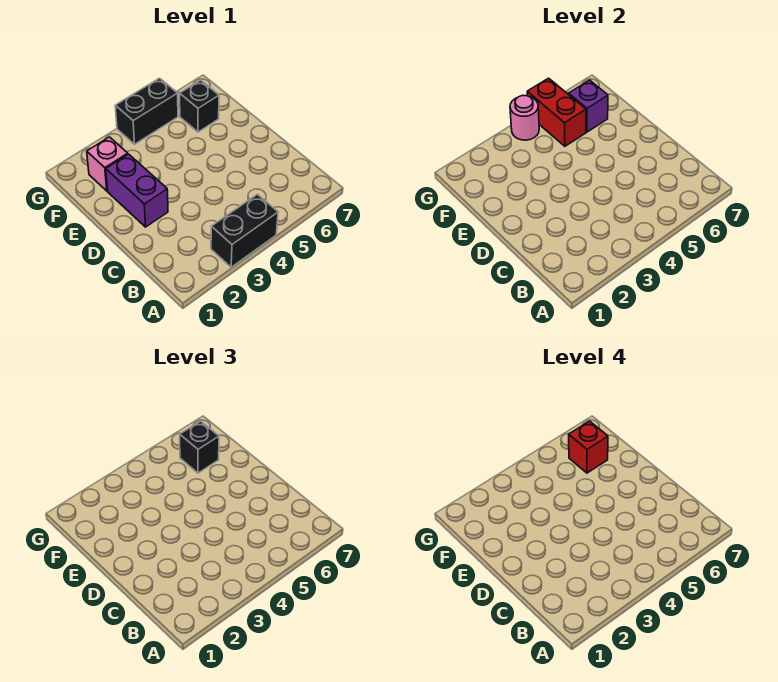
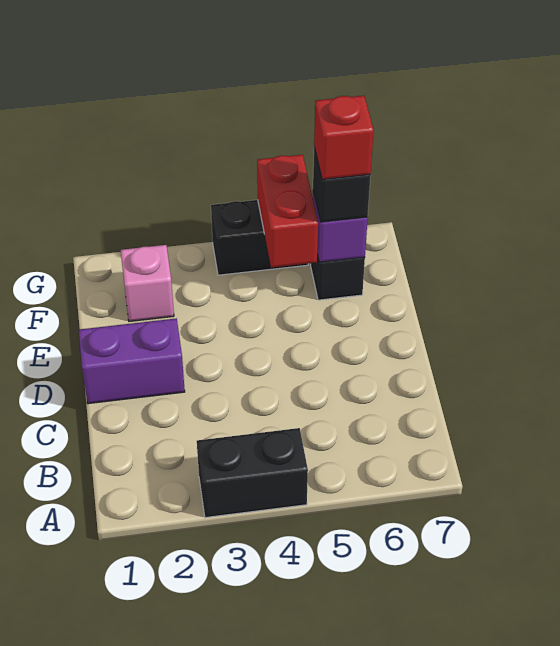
purple brick D2:E2 level 1 -> purple brick D1:D2 level 1
pink round brick G4 level 2 -> none

